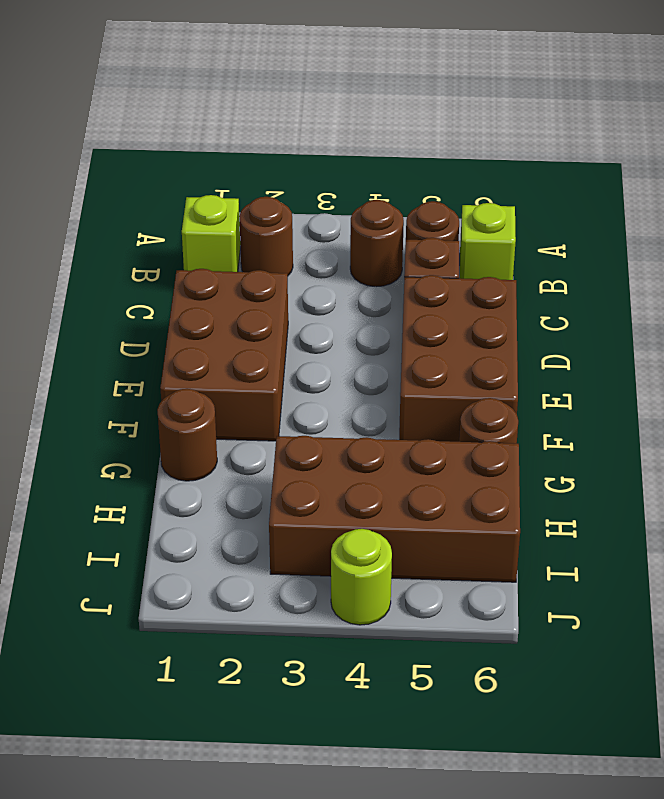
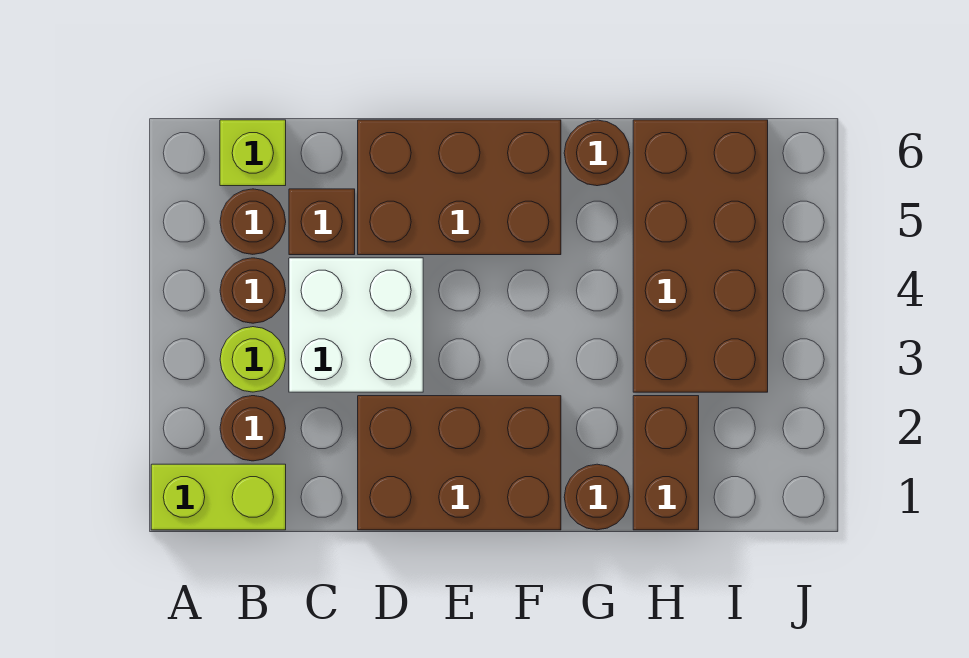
lime brick B1 level 1 -> lime brick A1:B1 level 1
none -> white brick C3:D4 level 1
none -> brown brick H1:H2 level 1
lime round brick J4 level 1 -> lime round brick B3 level 1

